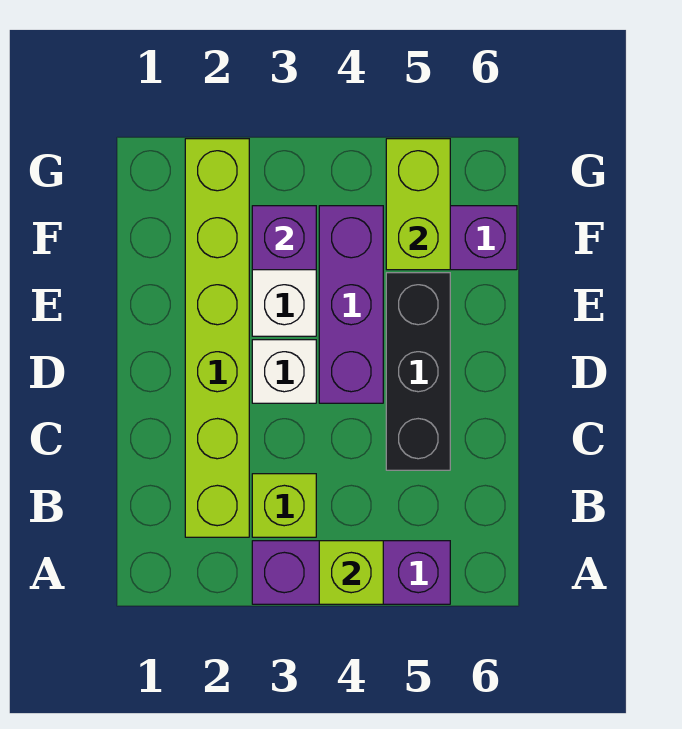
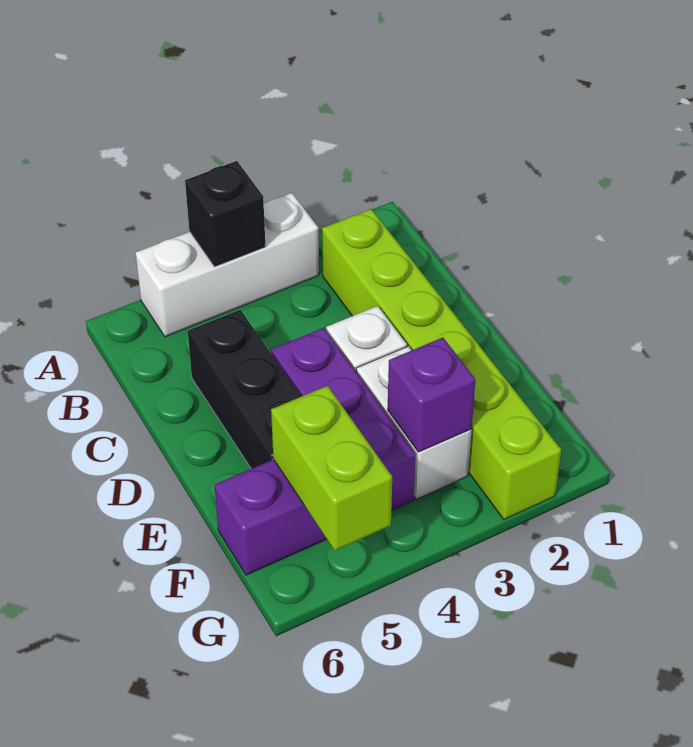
purple brick A3:A5 level 1 -> white brick A3:A5 level 1
lime brick A4 level 2 -> black brick A4 level 2
lime brick B3 level 1 -> none

